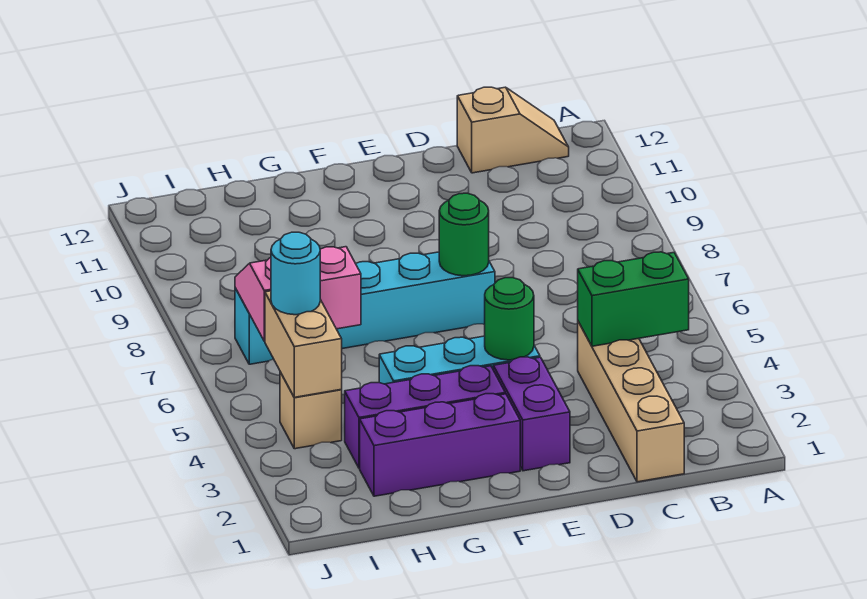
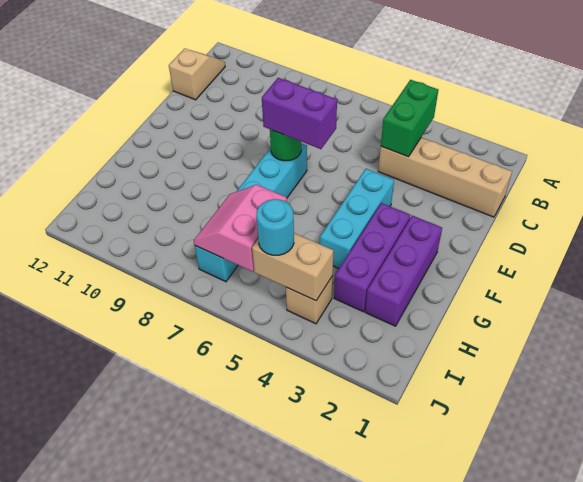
purple brick E2:E3 level 1 -> purple brick E6:E7 level 3
green round brick E4 level 2 -> none

